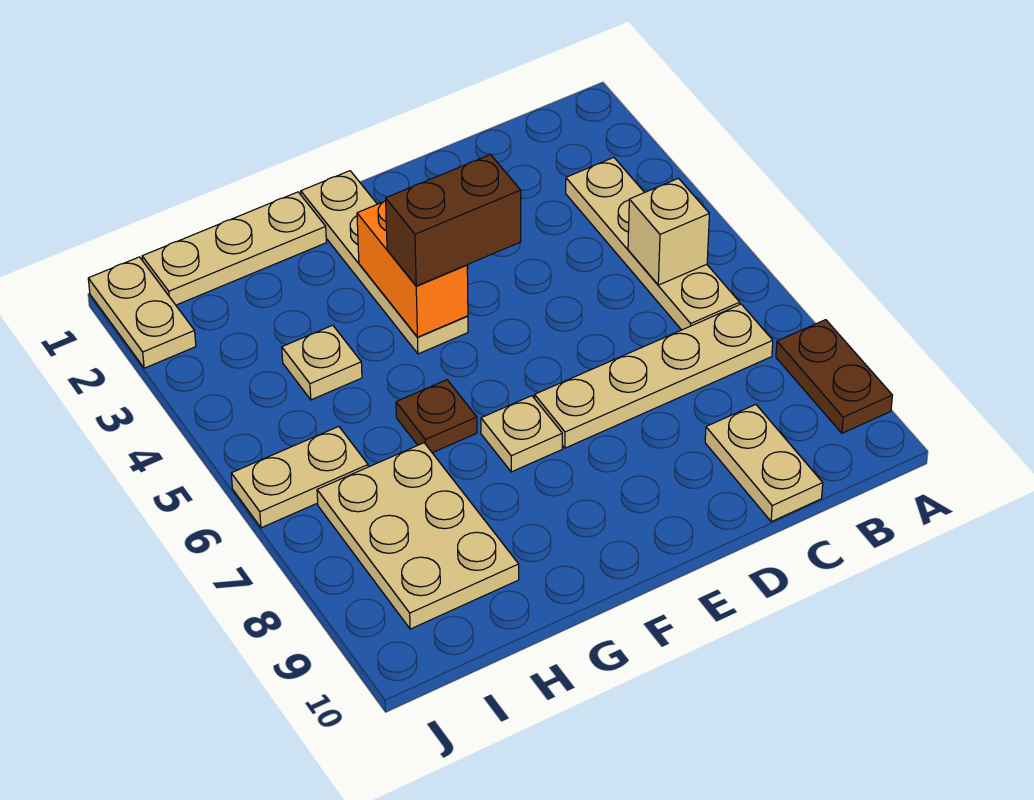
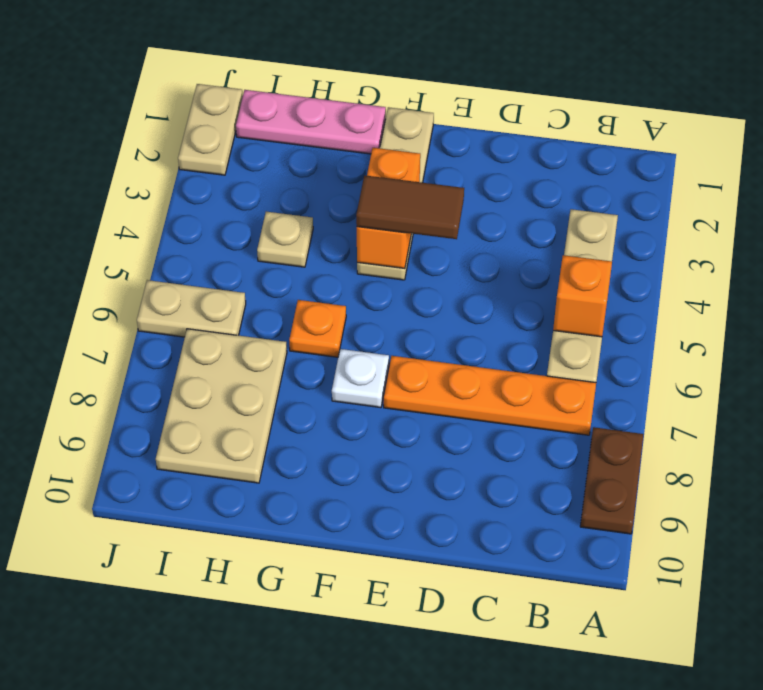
tan brick B5 level 2 -> orange brick B5 level 2
tan plate B7:E7 level 1 -> orange plate B7:E7 level 1
tan plate C9:C10 level 1 -> none
brown brick E4:F4 level 3 -> brown tile E4:F4 level 3
tan plate F7 level 1 -> white plate F7 level 1
tan plate G1:I1 level 1 -> pink plate G1:I1 level 1
brown plate G6 level 1 -> orange plate G6 level 1

